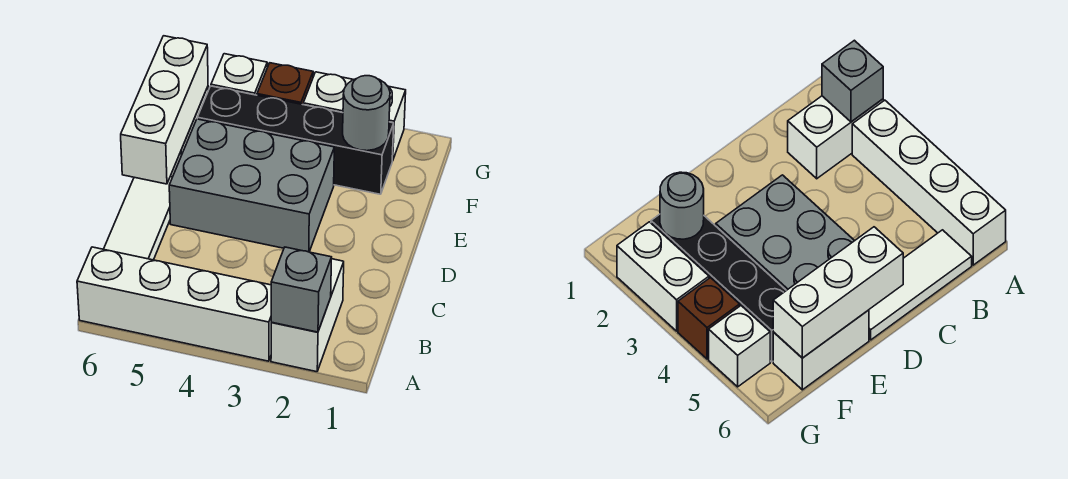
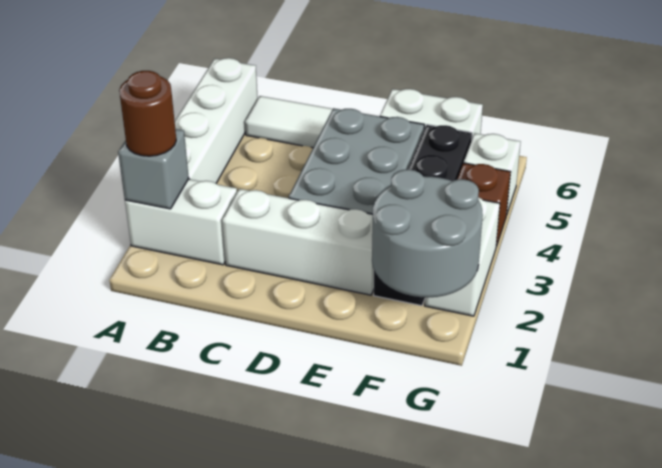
none -> brown round brick A2 level 3
white brick D6:F6 level 2 -> white brick C2:E2 level 1
grey round brick F2 level 2 -> grey round brick F1:G2 level 2

